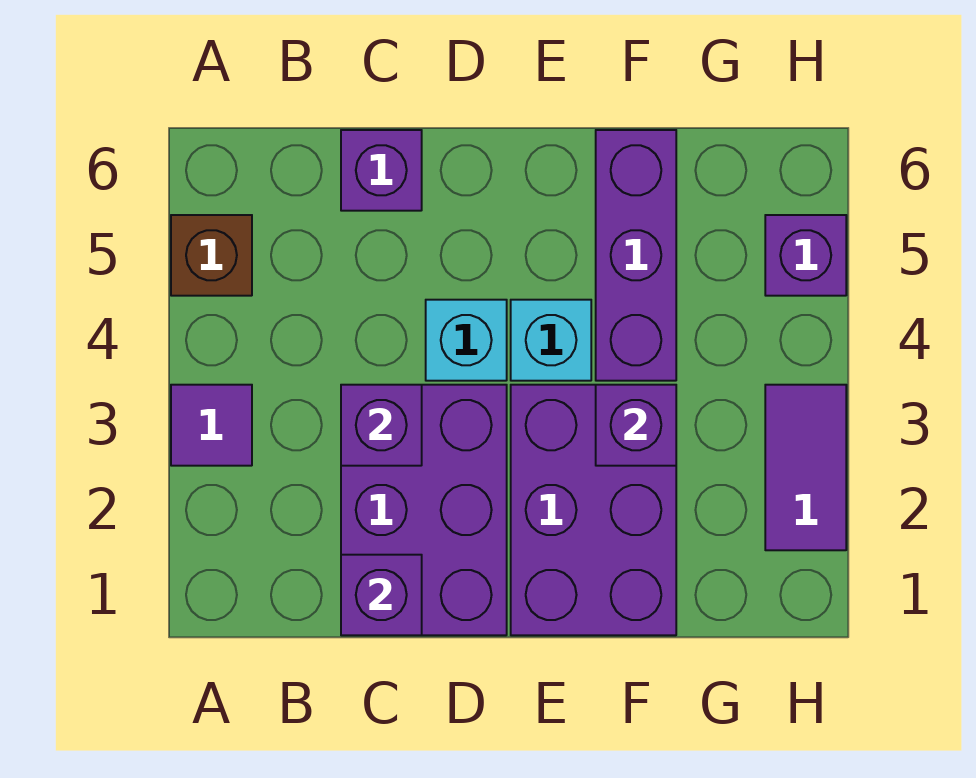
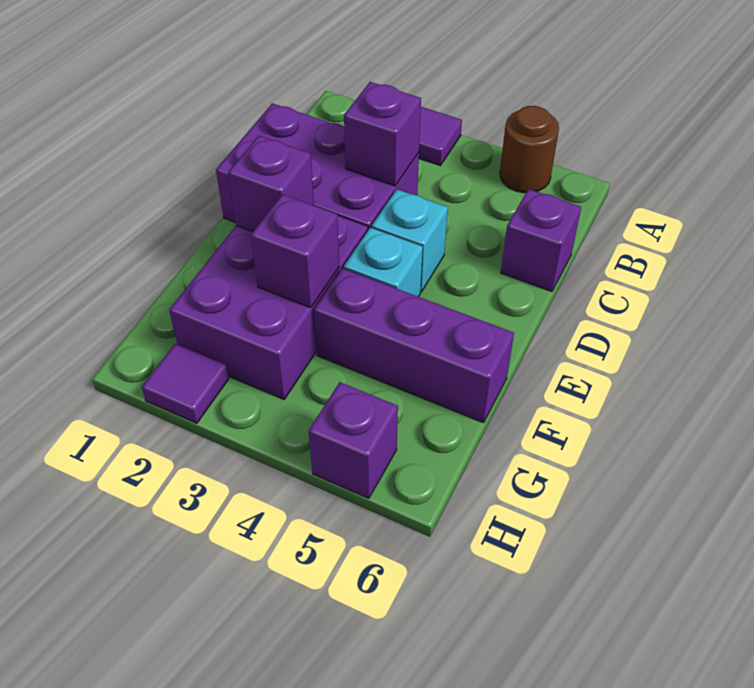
brown brick A5 level 1 -> brown round brick A5 level 1
purple brick C1 level 2 -> purple brick E2 level 2
purple brick E1:F3 level 1 -> purple brick E2:G3 level 1
purple tile H2:H3 level 1 -> purple tile H2 level 1

